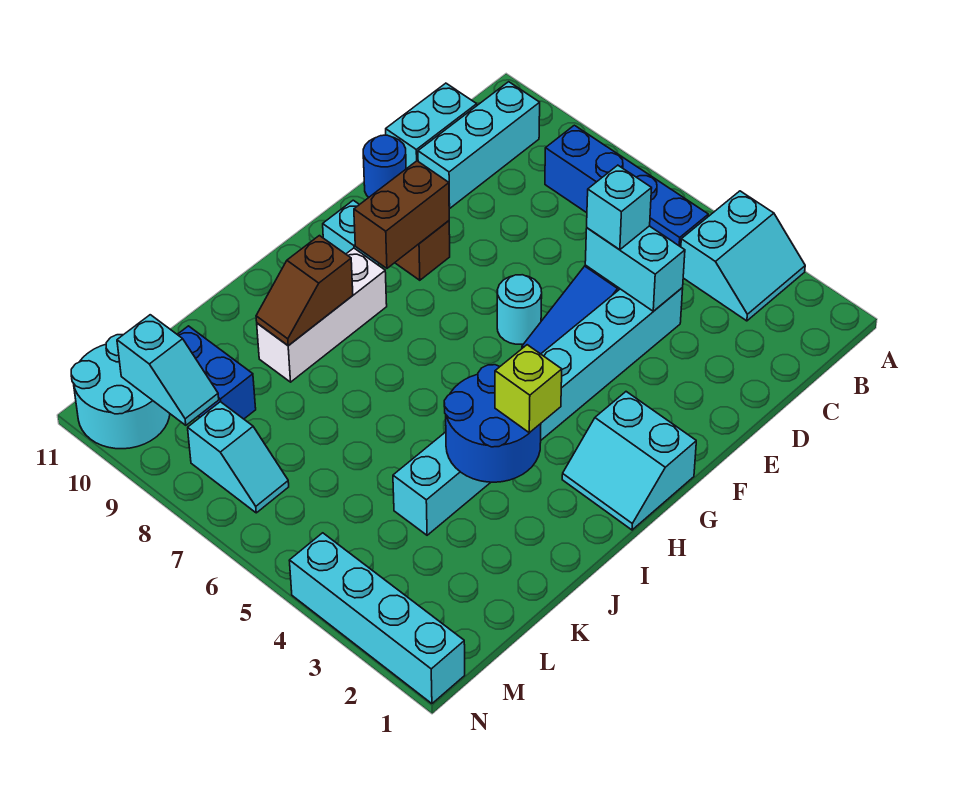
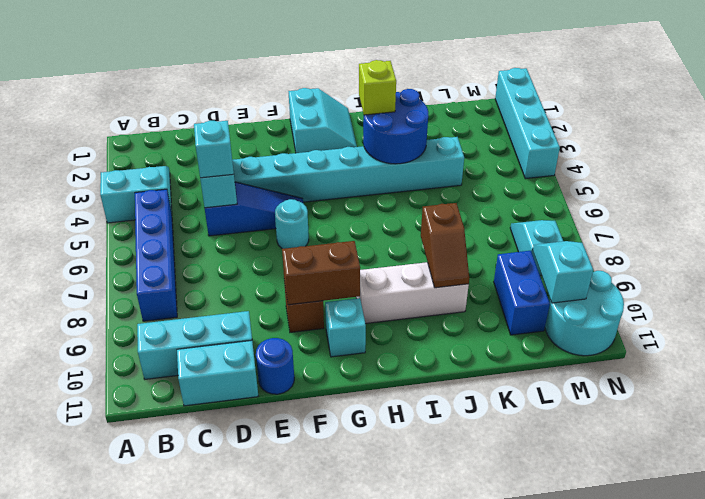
brown slope I9:J9 level 2 top I -> brown slope J8:J9 level 2 top 8

